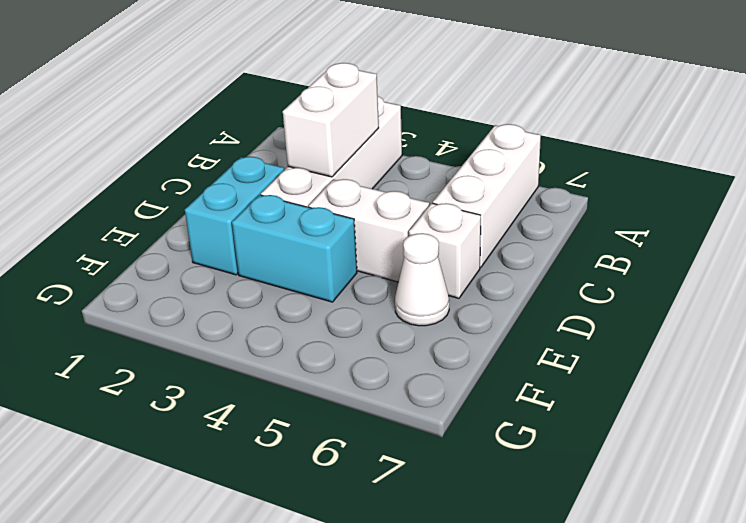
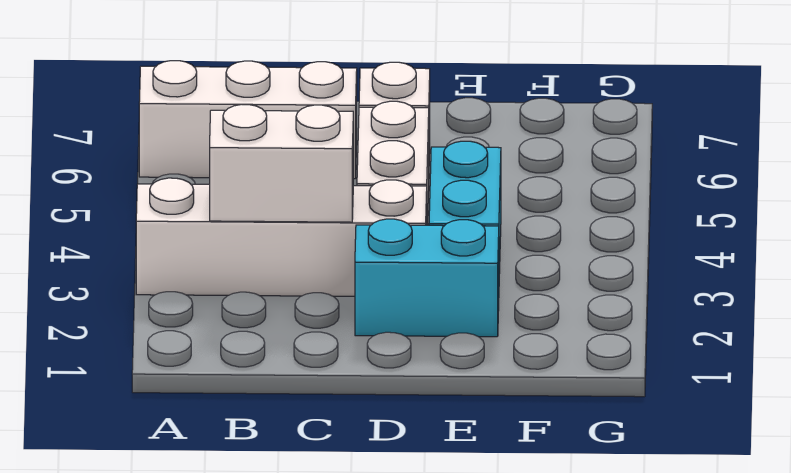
white cone E6 level 1 -> none

